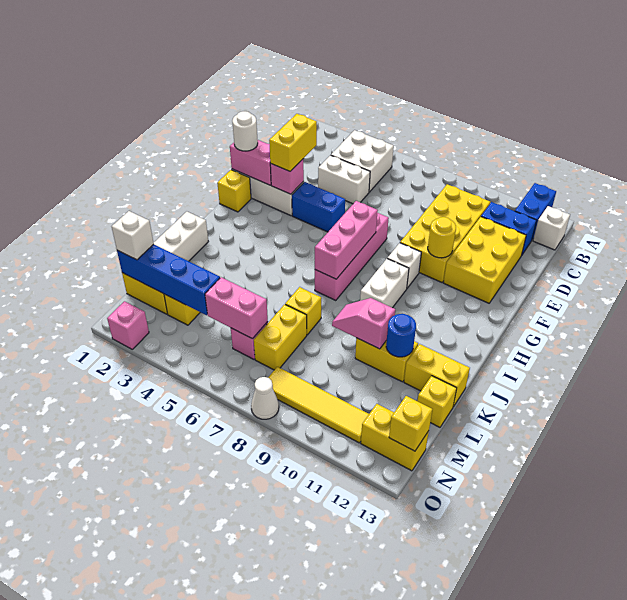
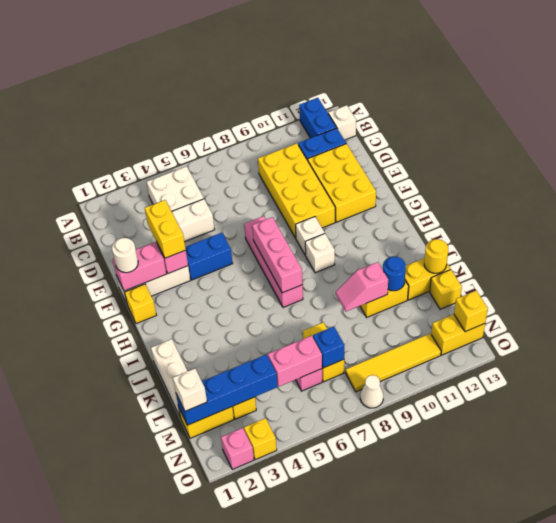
yellow round brick F10 level 2 -> yellow round brick K13 level 2
white brick H9:I9 level 1 -> white brick H9 level 1
yellow brick K7 level 1 -> yellow brick O3 level 1
none -> blue brick M7 level 2

